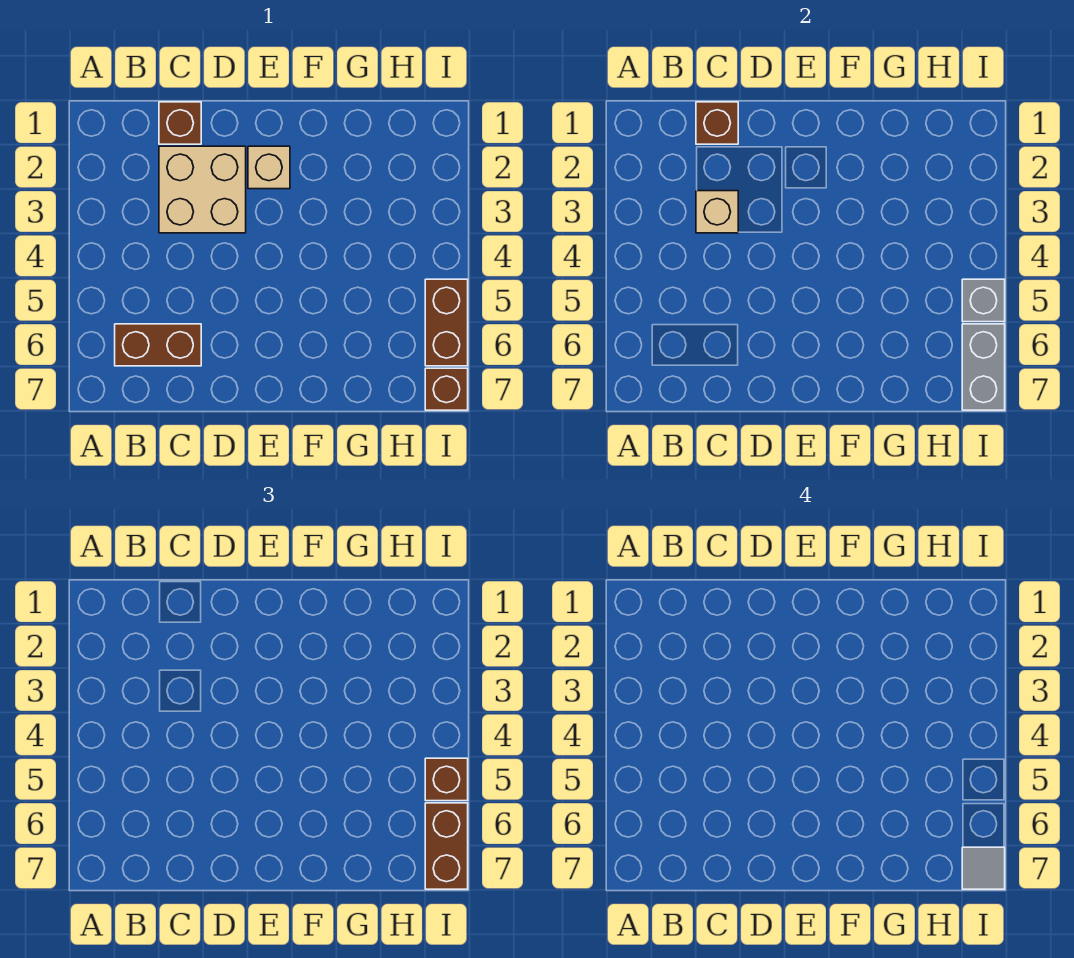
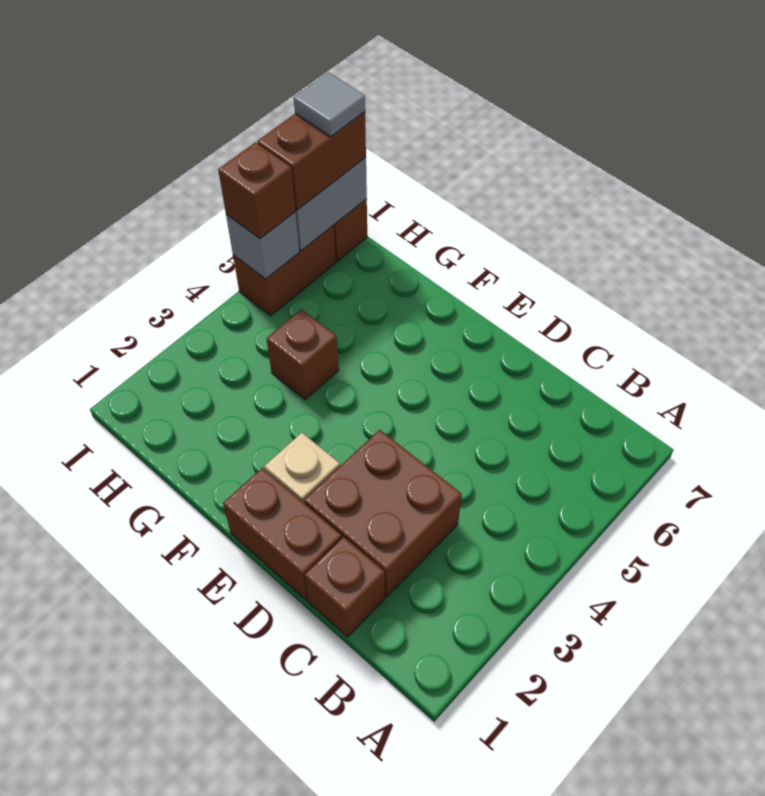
brown brick B6:C6 level 1 -> brown brick D1:E1 level 1
brown brick C1 level 2 -> brown brick G4 level 1
tan brick C2:D3 level 1 -> brown brick C2:D3 level 1
tan brick C3 level 2 -> none

